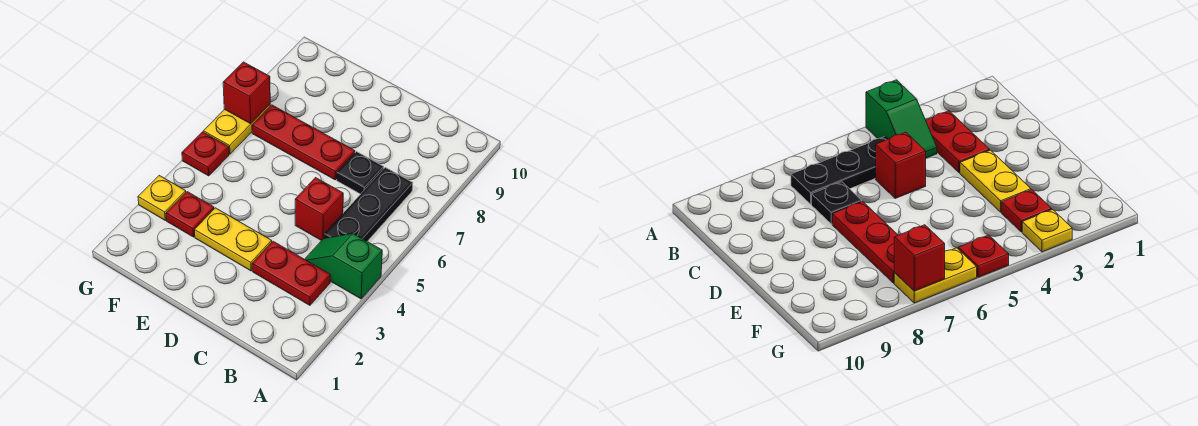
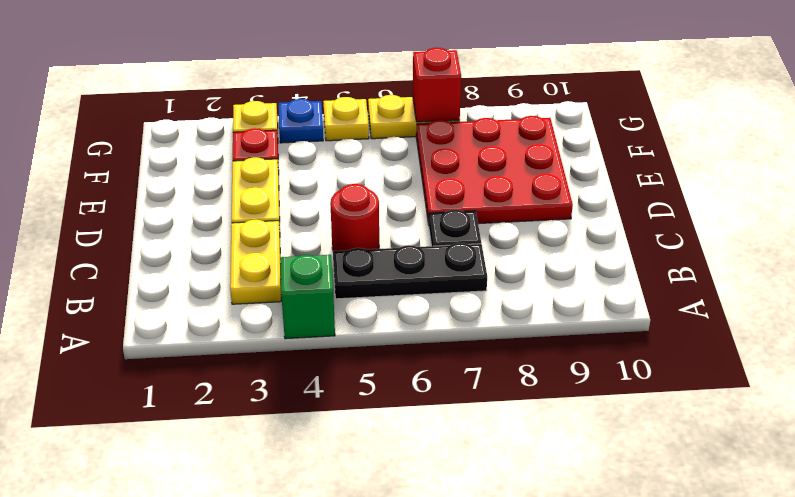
red plate B3:C3 level 1 -> yellow plate B3:C3 level 1
red brick C5 level 1 -> red round brick C5 level 1
red plate D7:F7 level 1 -> red plate D7:F9 level 1
none -> blue plate G4 level 1
red plate G5 level 1 -> yellow plate G5 level 1

